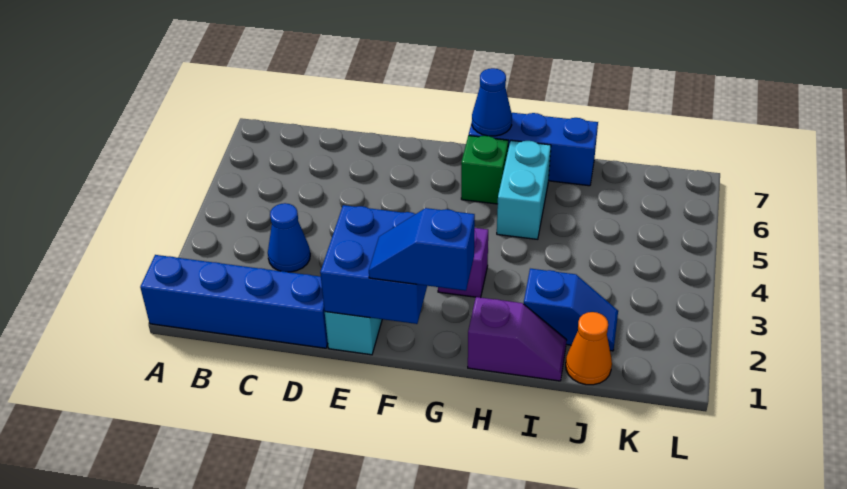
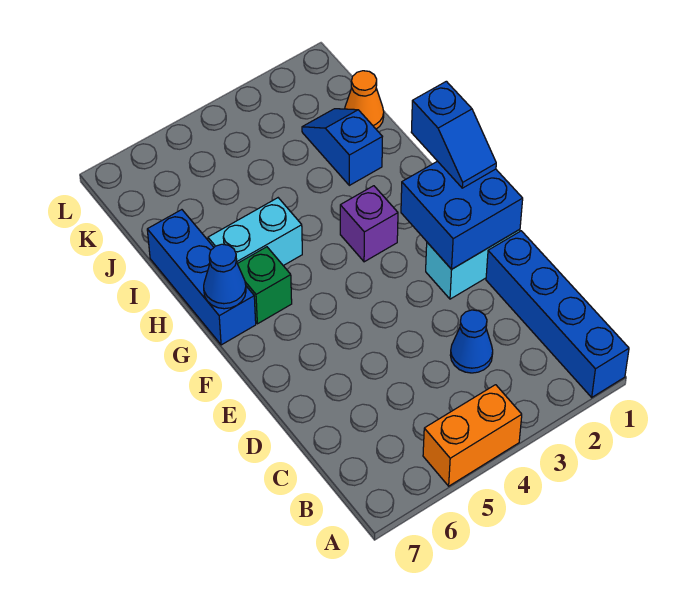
none -> orange brick A4:A5 level 1
purple slope H1:I1 level 1 top H -> none

